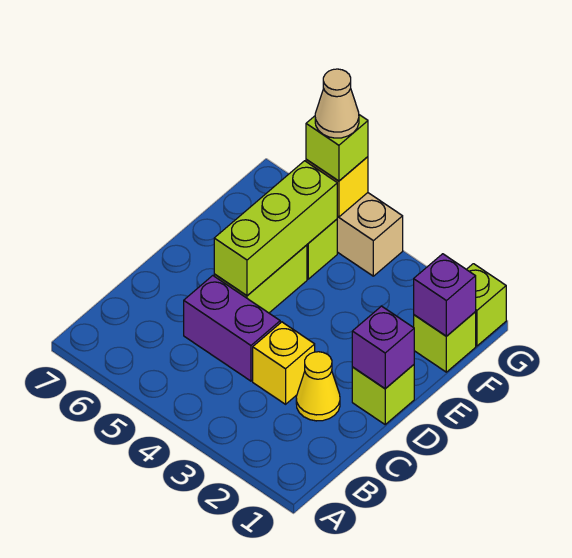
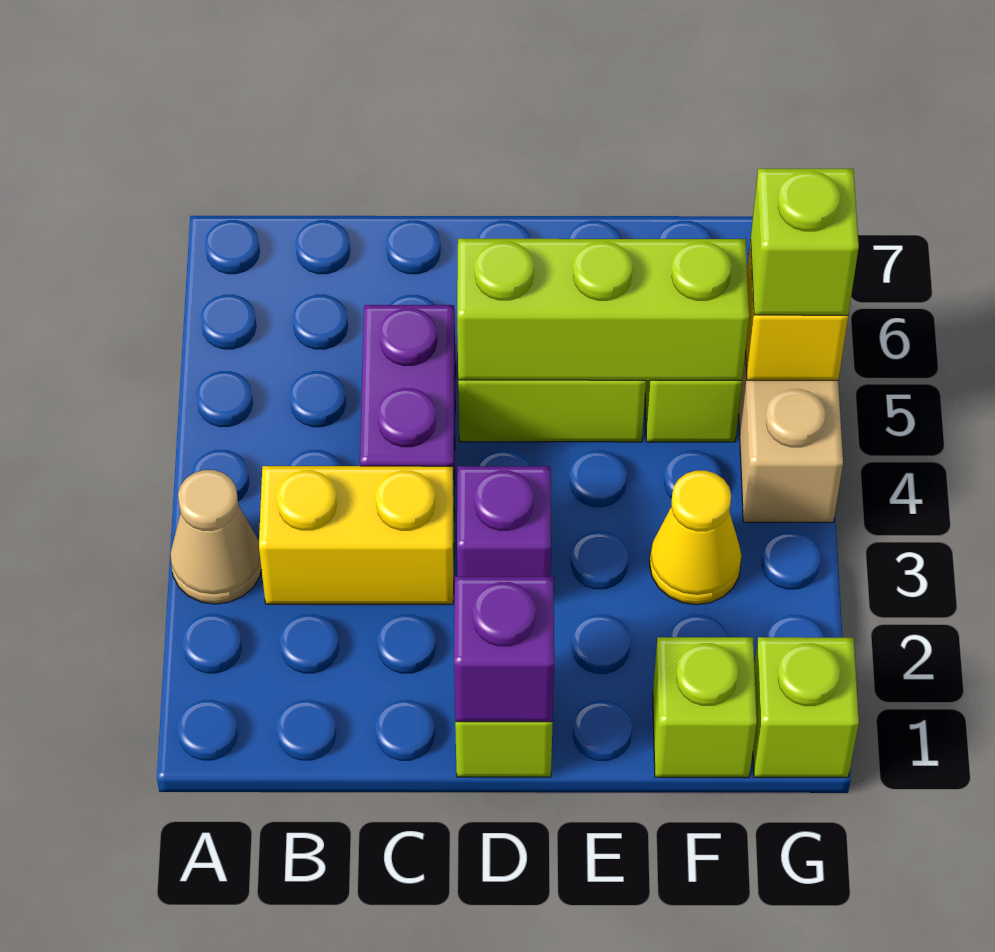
yellow cone C2 level 1 -> yellow cone F3 level 1
yellow brick C3 level 1 -> yellow brick B3:C3 level 1
purple brick F1 level 2 -> purple brick D3 level 1
tan cone G5 level 4 -> tan cone A3 level 1

